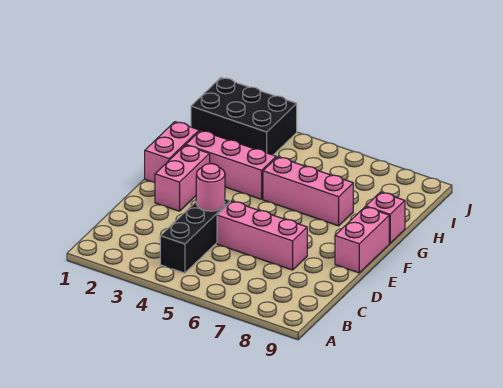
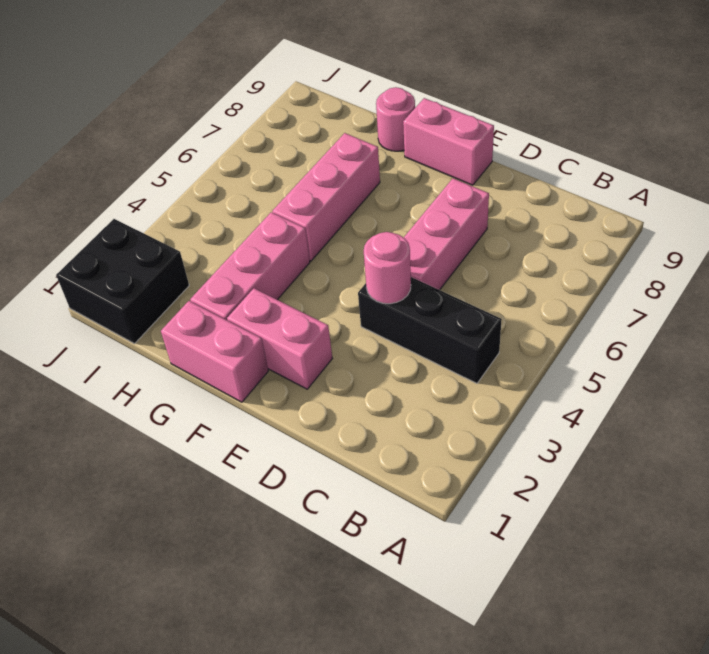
pink brick G9 level 1 -> pink round brick G9 level 1
black brick I1:J3 level 1 -> black brick I1:J2 level 1

